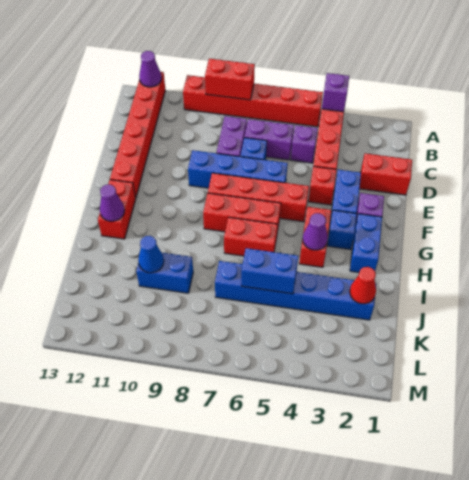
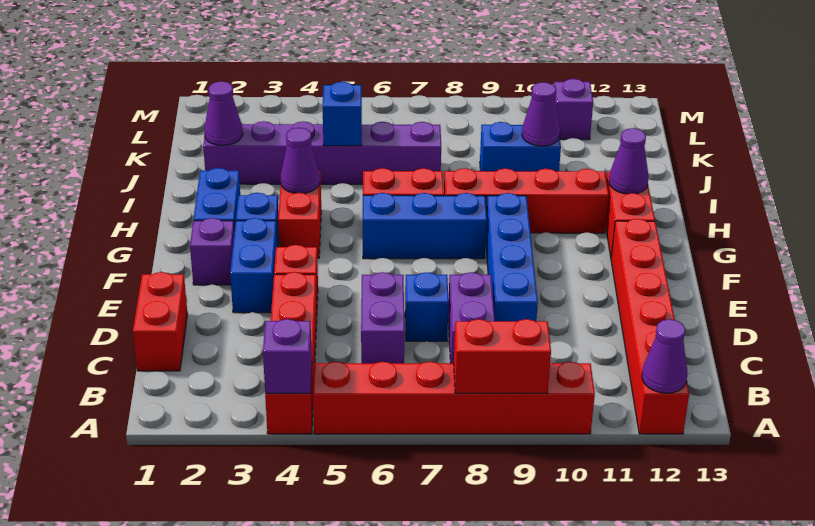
purple brick C5 level 1 -> purple brick L11 level 1
purple brick C6:C7 level 1 -> purple brick C6:D6 level 1
red brick D1:D2 level 1 -> red brick C1:D1 level 1
blue brick E6:E9 level 1 -> blue brick D9:G9 level 1
red brick F5:F8 level 1 -> red brick H8:H11 level 1
red brick G6:G8 level 1 -> blue brick G6:G8 level 1
blue brick J2:J7 level 1 -> purple brick J2:J7 level 1
red cone J2 level 2 -> purple cone J2 level 2
blue brick J5:J6 level 2 -> blue brick J5 level 2
blue cone J10 level 2 -> purple cone J10 level 2

